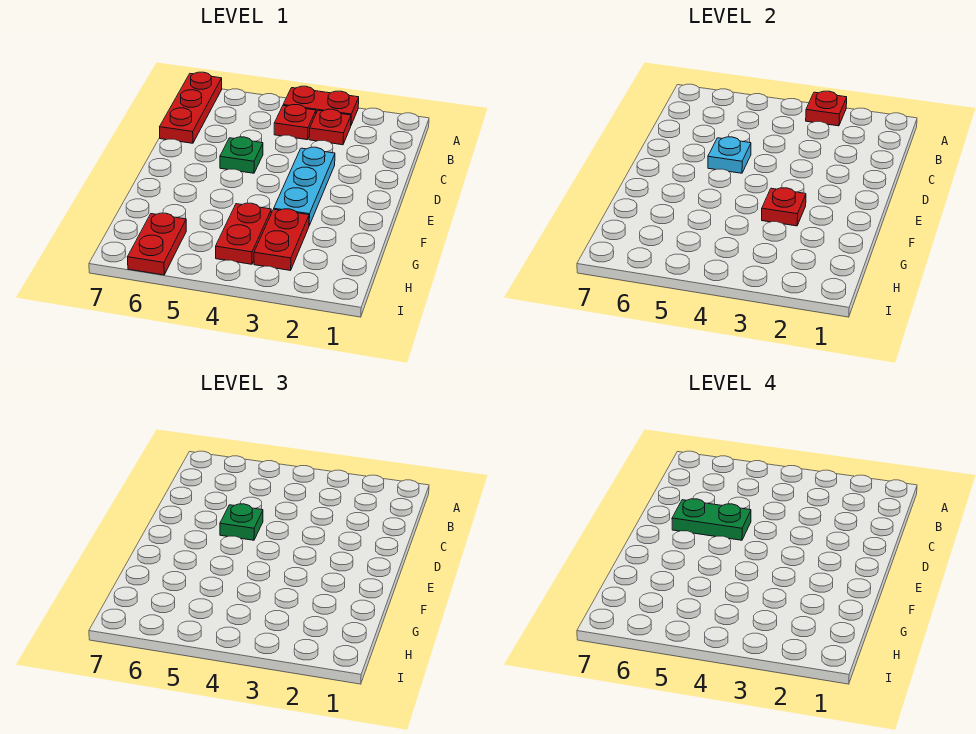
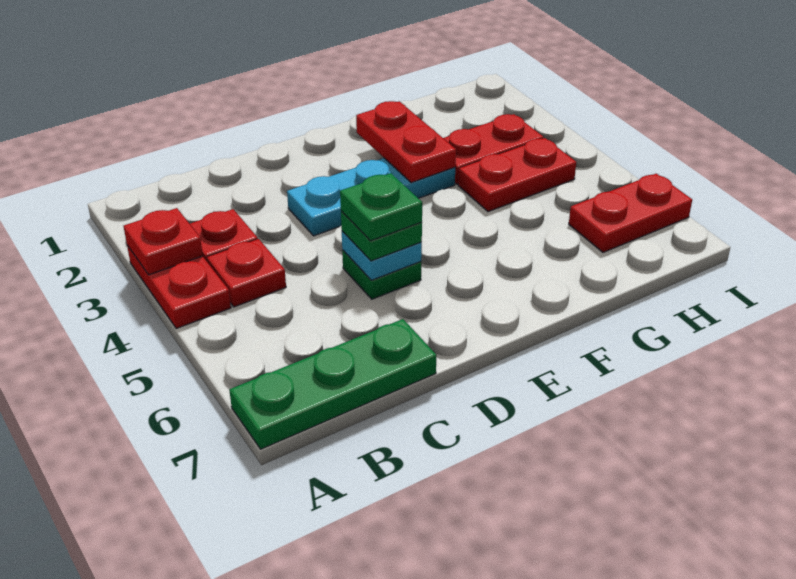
red plate A7:C7 level 1 -> green plate A7:C7 level 1
green plate D5:D6 level 4 -> green plate D5 level 4
red plate F3 level 2 -> red plate F2:F3 level 2

